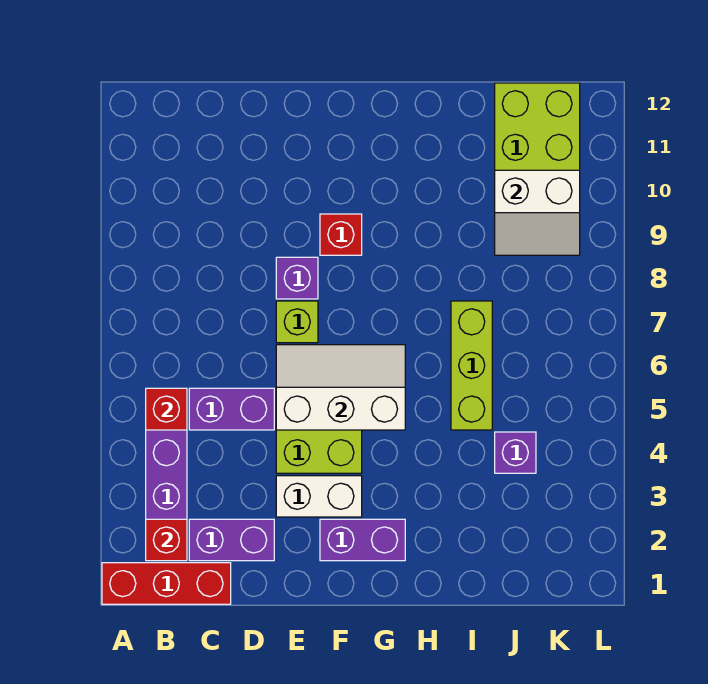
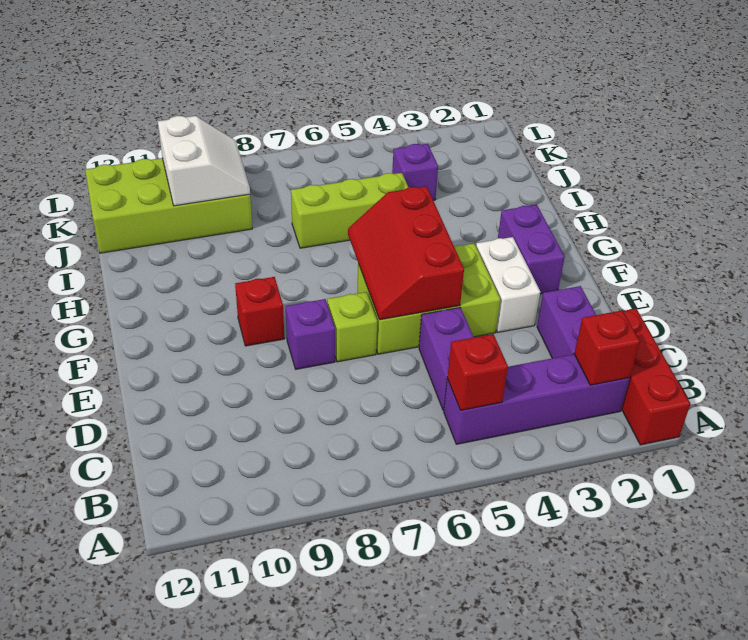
white slope E5:G6 level 2 top 5 -> red slope E5:G6 level 2 top 5

